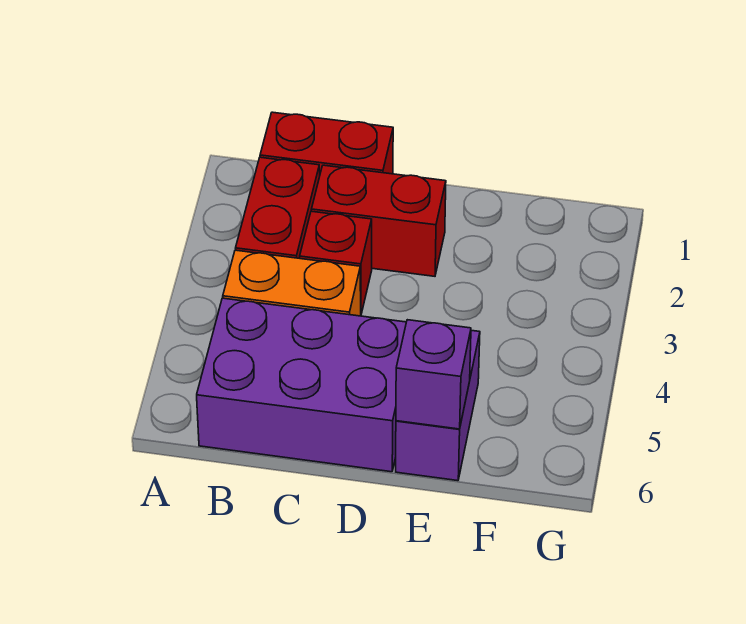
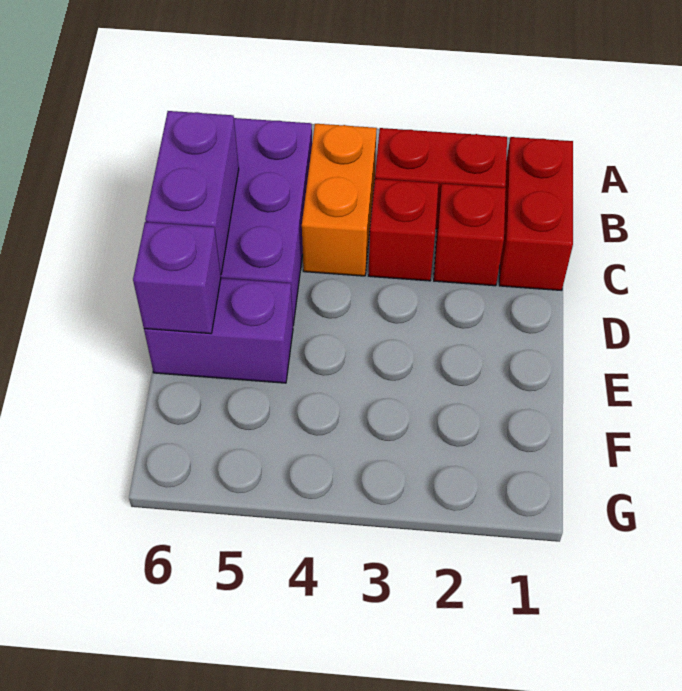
red brick C2:D2 level 1 -> red brick C2 level 1
none -> purple brick C6:D6 level 2

